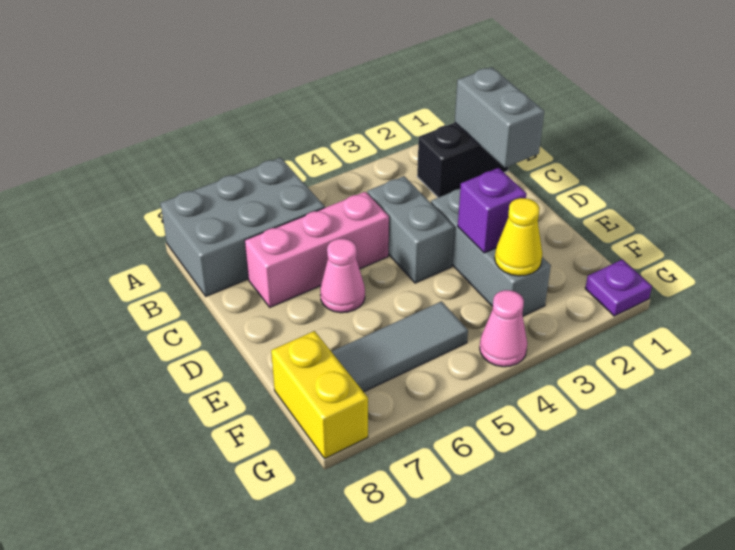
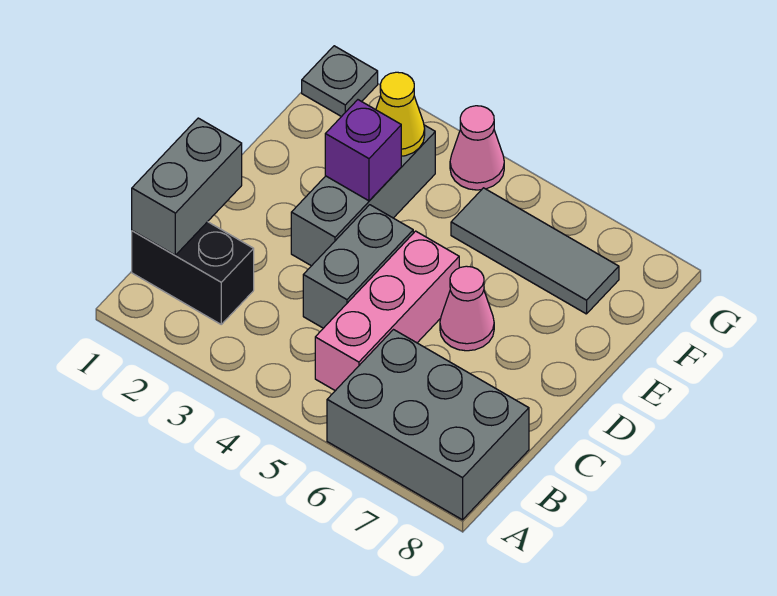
pink brick C5:C7 level 1 -> pink brick B5:D5 level 1
yellow brick F8:G8 level 1 -> none
purple plate G1 level 1 -> grey plate G1 level 1

